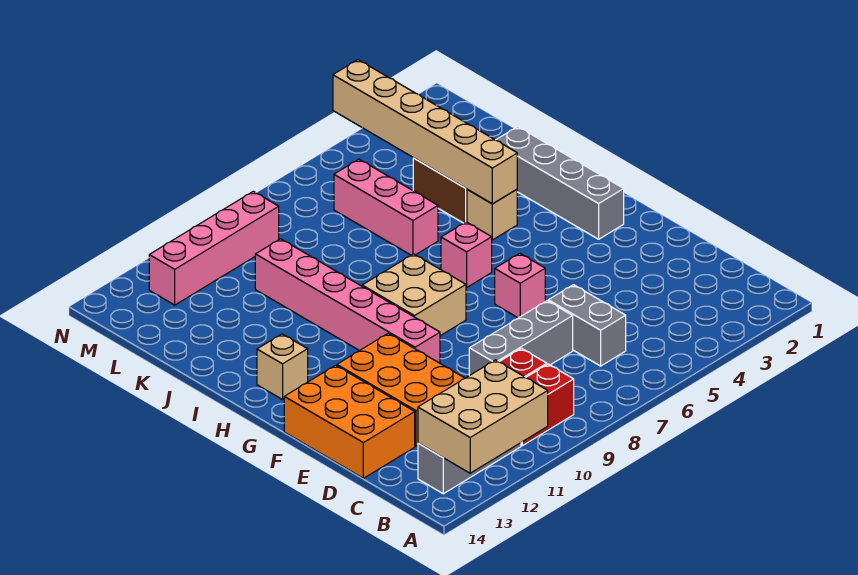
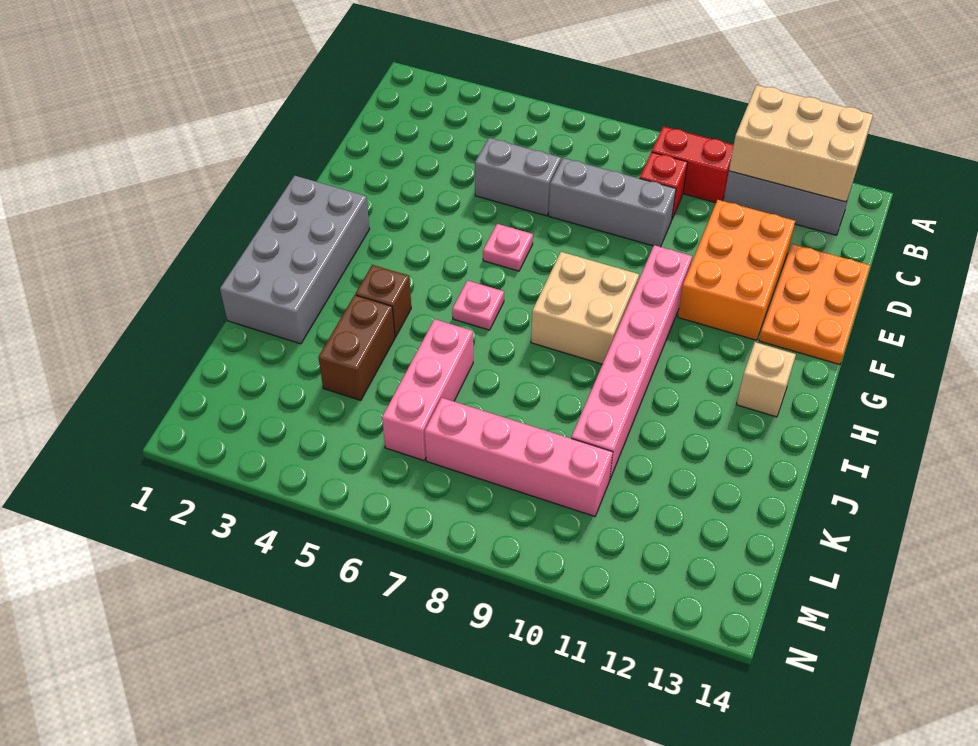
grey brick C6:D6 level 1 -> grey brick D5:D6 level 1
orange brick D13:F14 level 1 -> orange plate D13:F14 level 1
pink brick F6 level 1 -> pink plate F6 level 1
grey brick G2:J2 level 1 -> grey brick G1:J2 level 1
pink brick H6 level 1 -> pink plate H6 level 1
tan brick I4 level 1 -> brown brick I4 level 1
tan brick I4:N4 level 2 -> none
pink brick M9:M12 level 1 -> pink brick L7:L10 level 1

